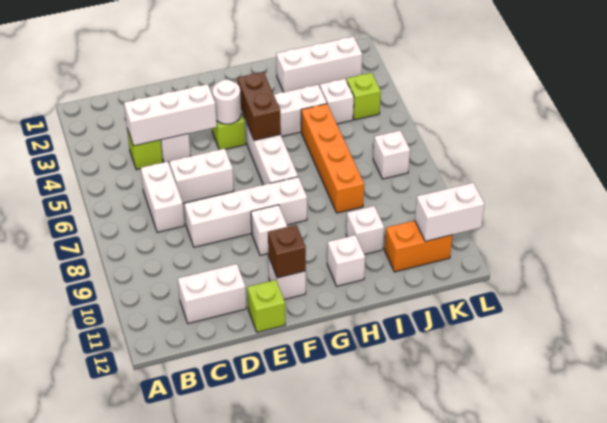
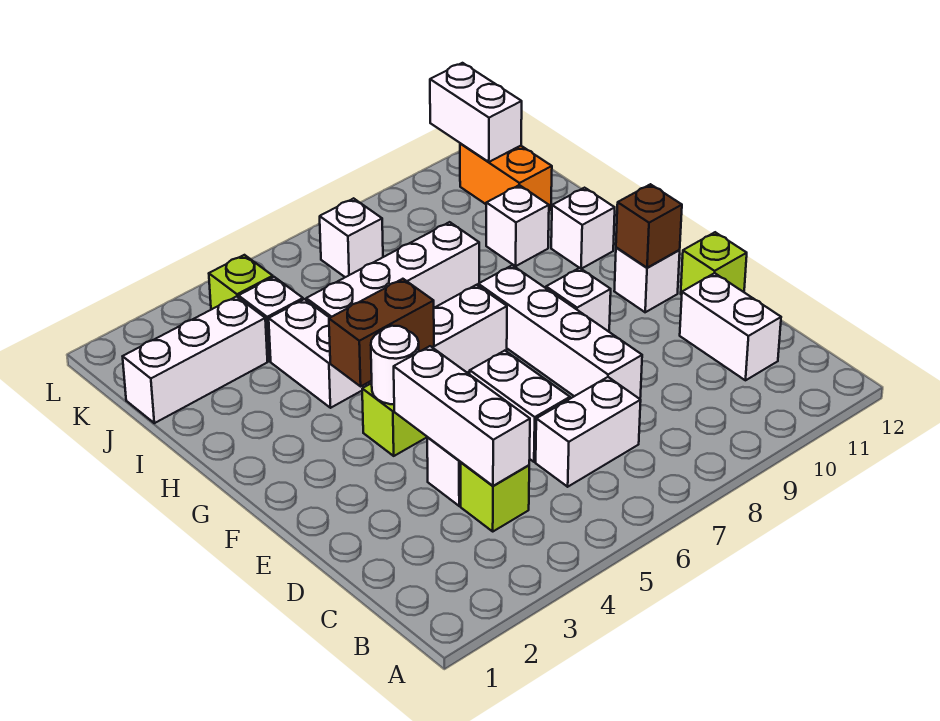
white brick I2:K2 level 1 -> white brick J1:J3 level 1
orange brick I5:I8 level 1 -> white brick I5:I8 level 1

